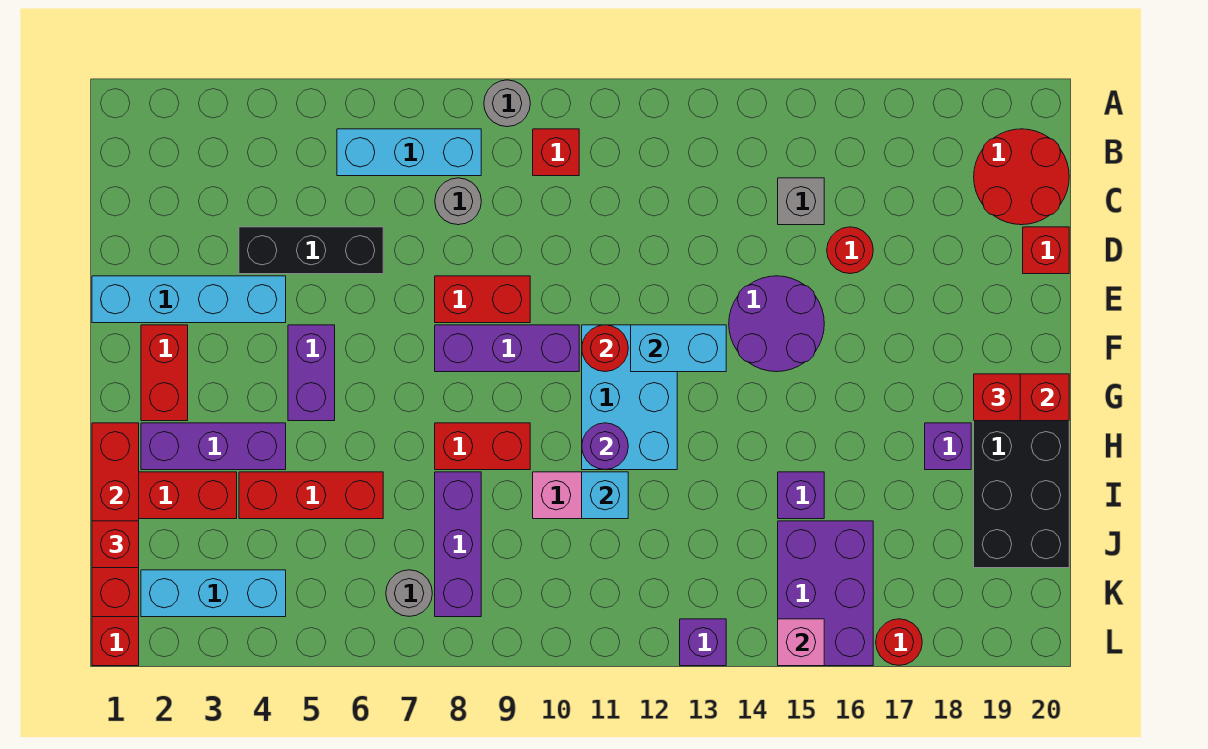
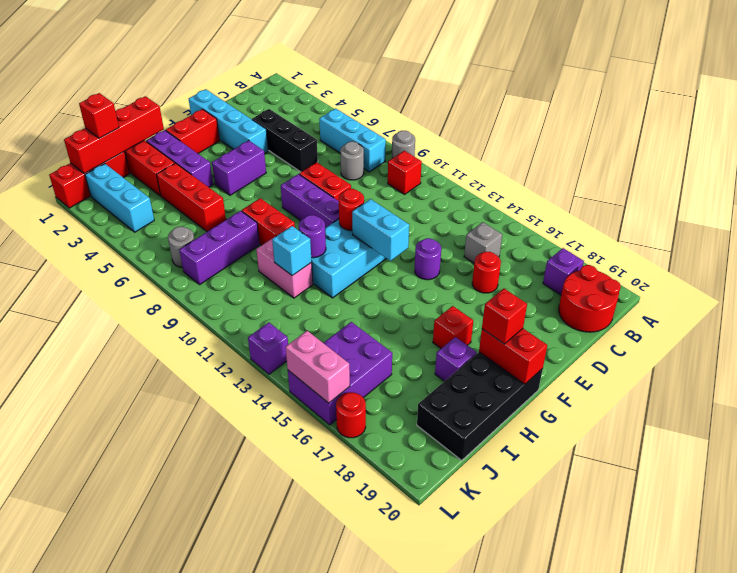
red brick D20 level 1 -> red brick G17 level 1
purple round brick E14:F15 level 1 -> purple round brick E14 level 1
purple brick I15 level 1 -> purple brick B18 level 1
pink brick L15 level 2 -> pink brick L15:L16 level 2

